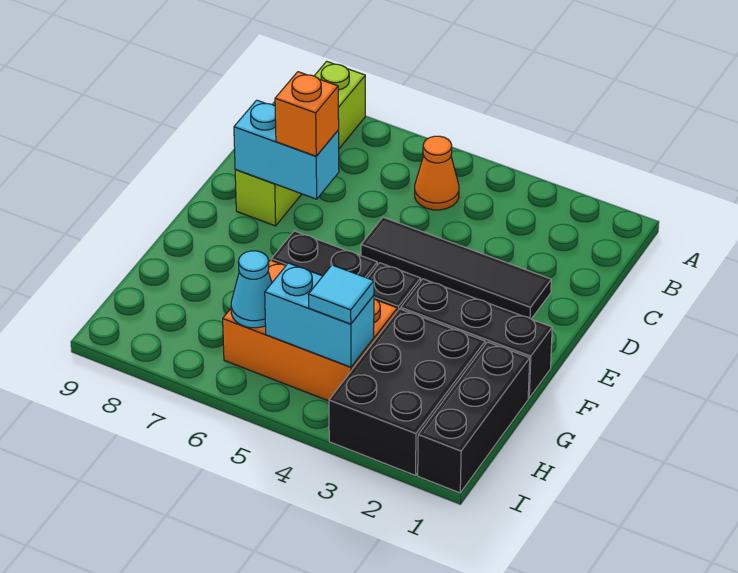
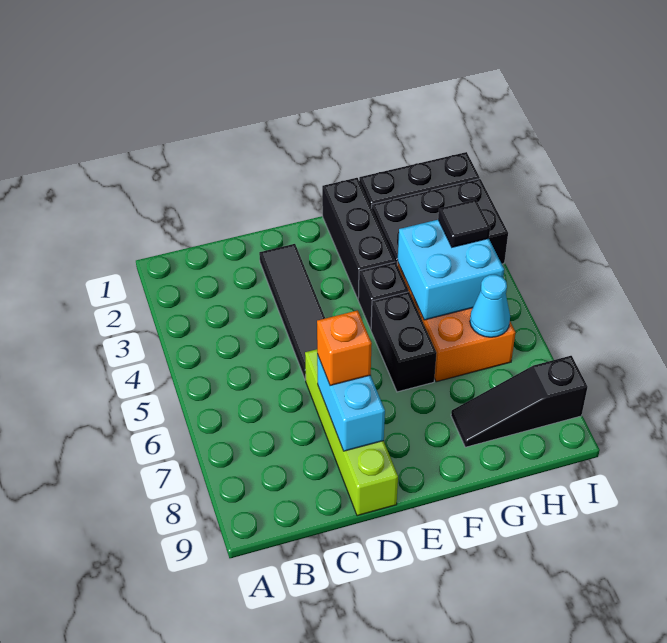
lime brick A8:D8 level 1 -> lime brick D6:D9 level 1
orange cone B5 level 1 -> none
none -> black slope G8:I8 level 1 top I
cyan brick H4:H5 level 2 -> cyan brick G4:H5 level 2
cyan tile H4 level 3 -> black tile H4 level 3

